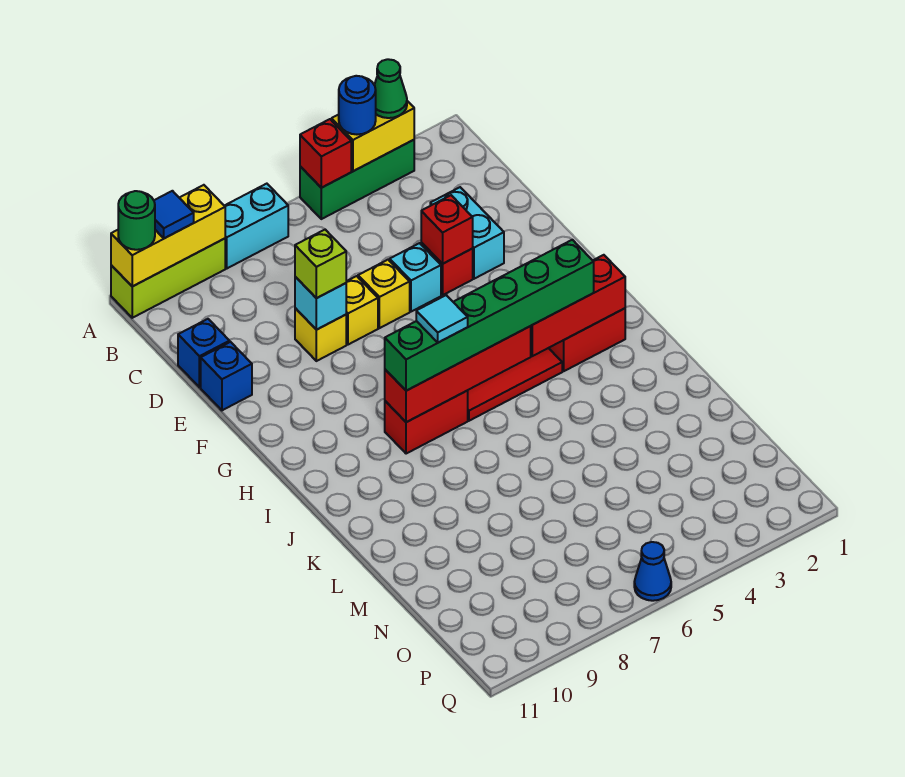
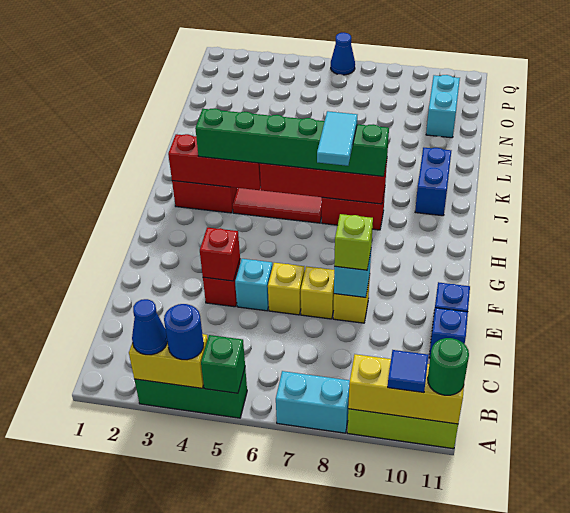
green cone A3 level 3 -> blue cone A3 level 3
red brick A5 level 2 -> green brick A5 level 2
cyan brick D3:E3 level 1 -> cyan brick N10:O10 level 1
cyan tile I7 level 4 -> cyan tile H7:I7 level 4
none -> blue brick J10:K10 level 1

